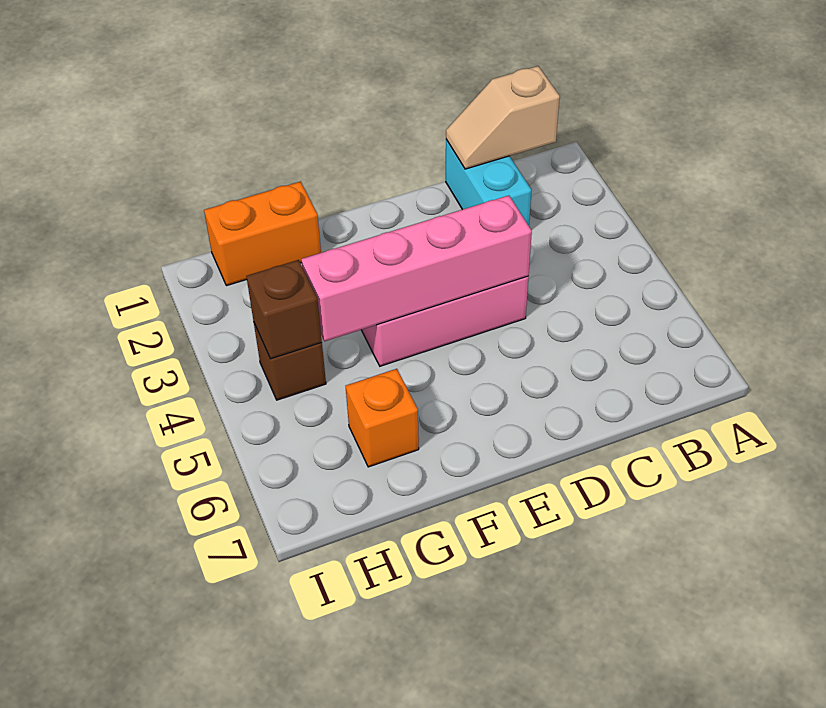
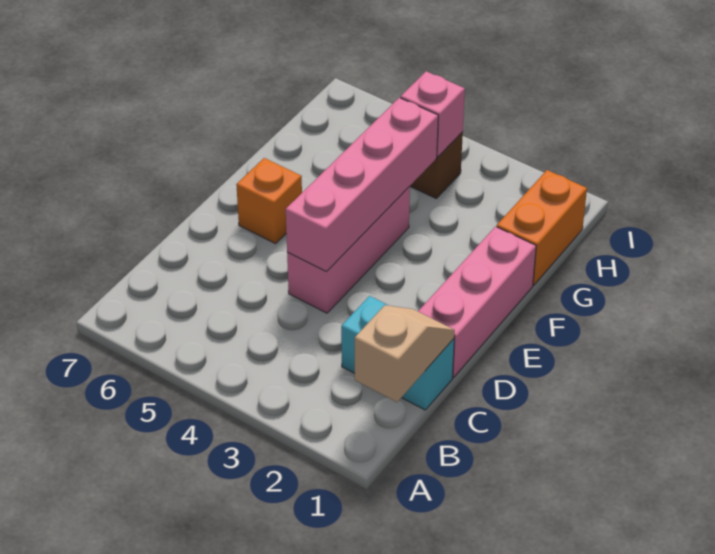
none -> pink brick D1:F1 level 1
orange brick G6 level 1 -> orange brick E6 level 1
brown brick H4 level 2 -> pink brick H4 level 2

